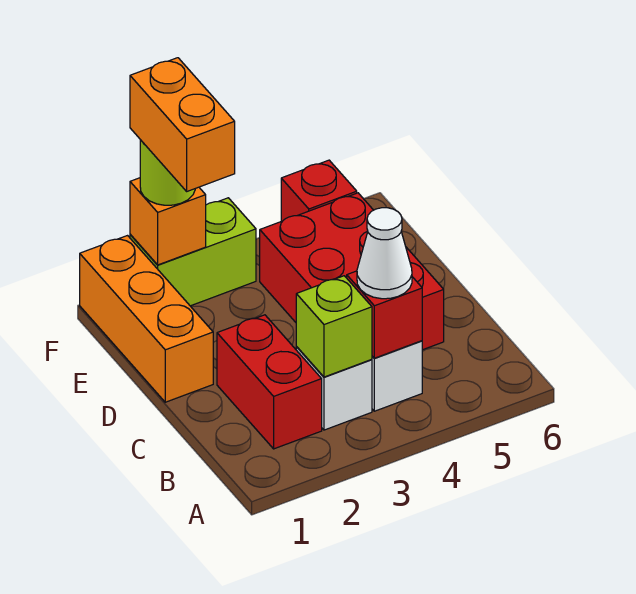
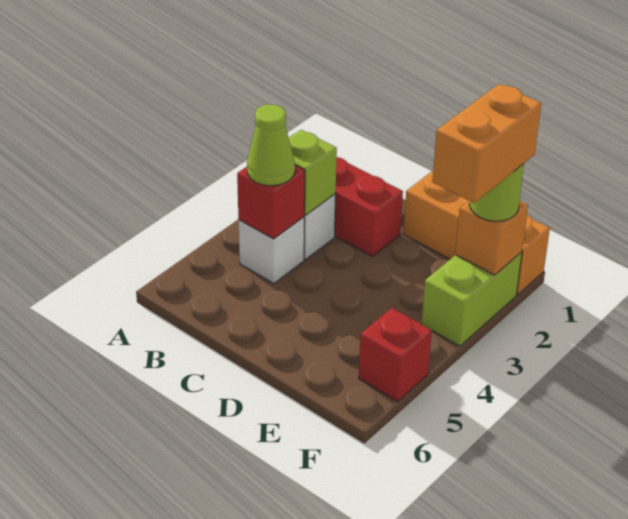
white cone B4 level 3 -> lime cone B4 level 3
red brick C4:E5 level 1 -> none
orange brick E2:F2 level 4 -> orange brick F2:F3 level 4

